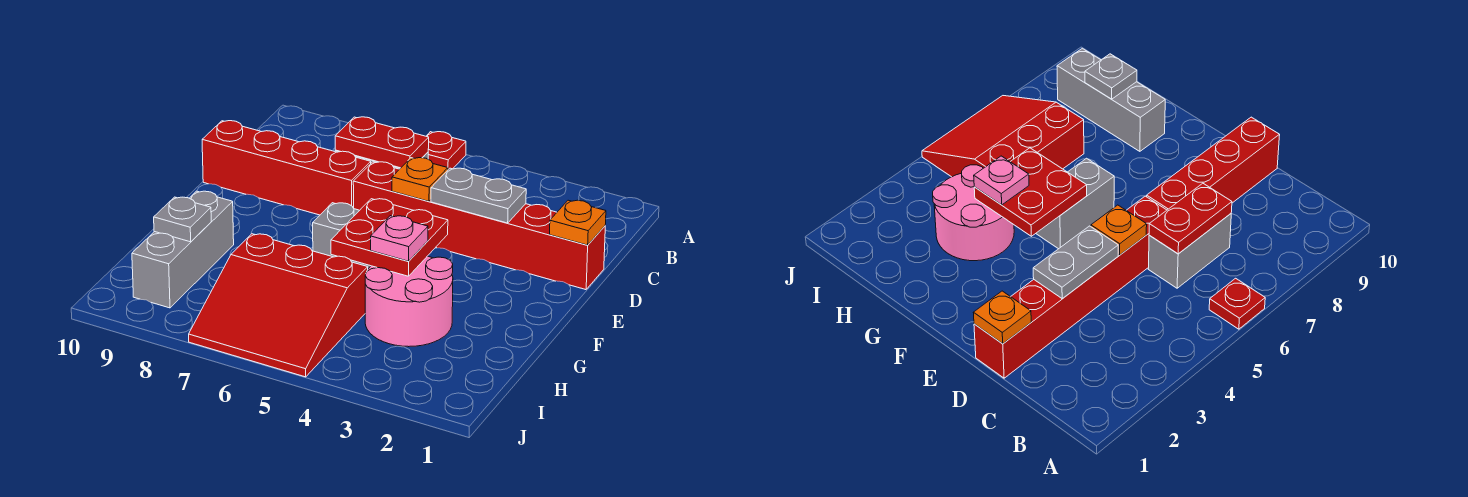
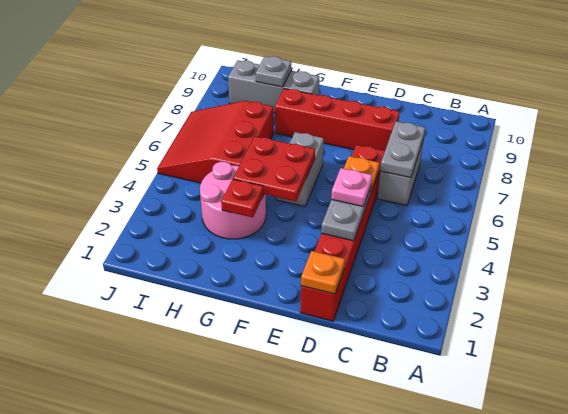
red plate A6 level 1 -> red plate G3 level 2
red plate C6:C7 level 2 -> grey plate C6:C7 level 2
red brick D7:D10 level 1 -> red brick D8:G8 level 1
pink plate G4 level 3 -> pink plate D4 level 3

